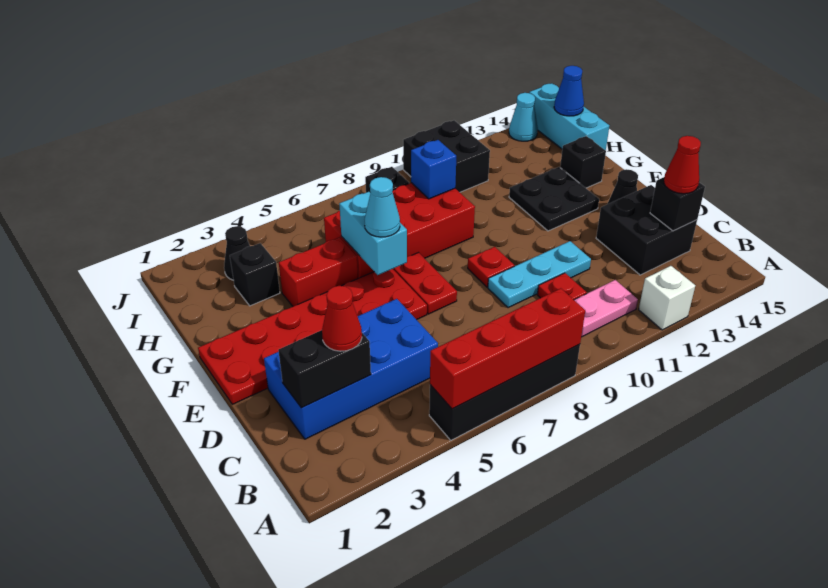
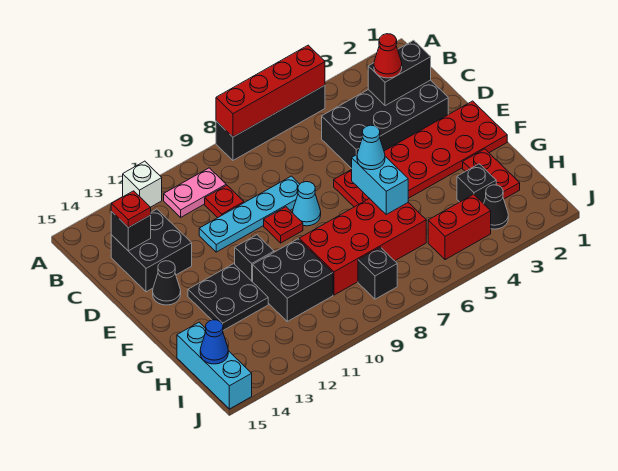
blue brick C2:D5 level 1 -> black brick C2:D5 level 1
red cone C14 level 3 -> red plate C14 level 3
cyan plate D9:D11 level 1 -> cyan plate D8:D11 level 1
red plate E7:F7 level 1 -> red plate G2:H2 level 1
red brick G4:G5 level 1 -> red brick I4:I5 level 1
black brick G14 level 1 -> black brick F11 level 1
blue brick H9 level 2 -> none
black brick I10:J11 level 1 -> black brick G10:H11 level 1
cyan cone J14 level 1 -> cyan cone E8 level 1

